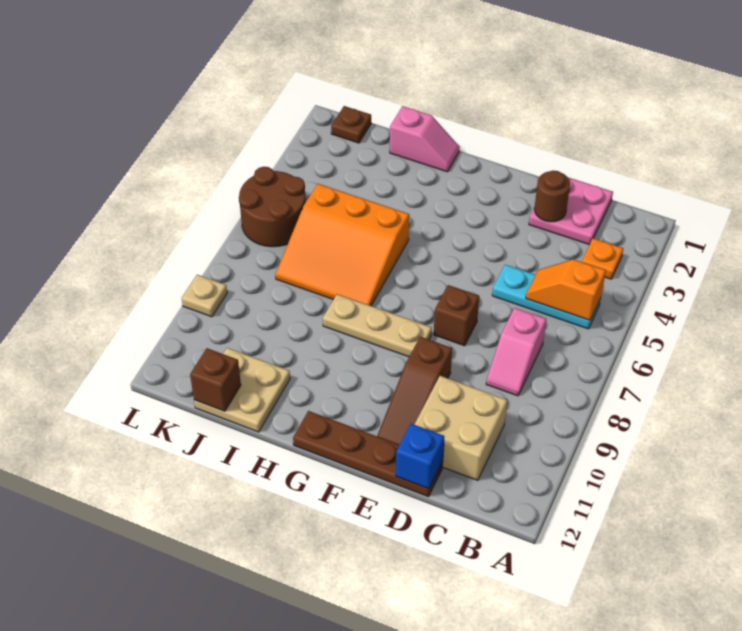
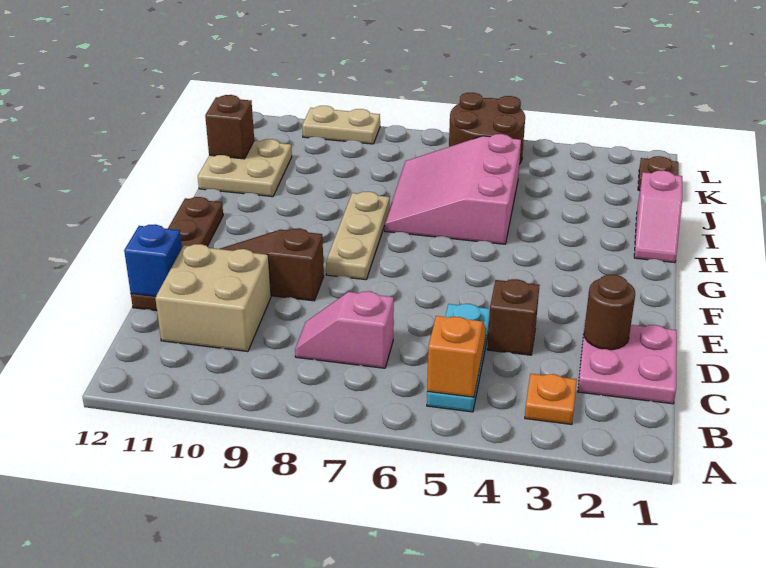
brown brick E7 level 1 -> brown brick D4 level 1
orange slope H5:J7 level 1 top 5 -> pink slope H5:J7 level 1 top 5
tan plate L9 level 1 -> tan plate L9:L10 level 1

